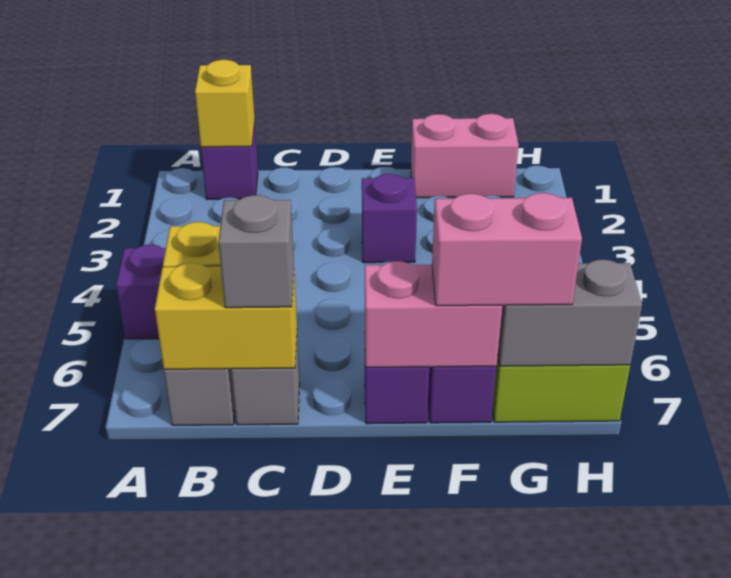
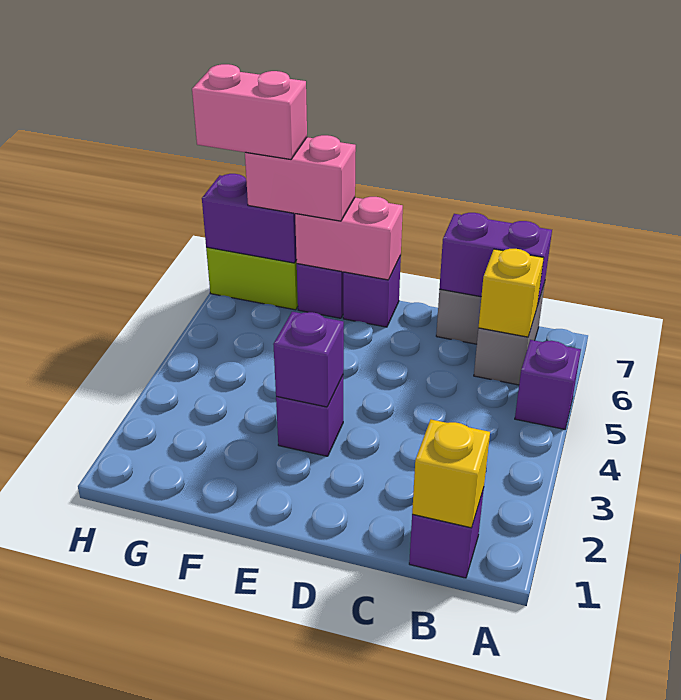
yellow brick B7:C7 level 2 -> purple brick B7:C7 level 2
grey brick C7 level 3 -> none
none -> purple brick E3 level 2
pink brick F1:G1 level 1 -> pink brick G7:H7 level 4
grey brick G7:H7 level 2 -> purple brick G7:H7 level 2

